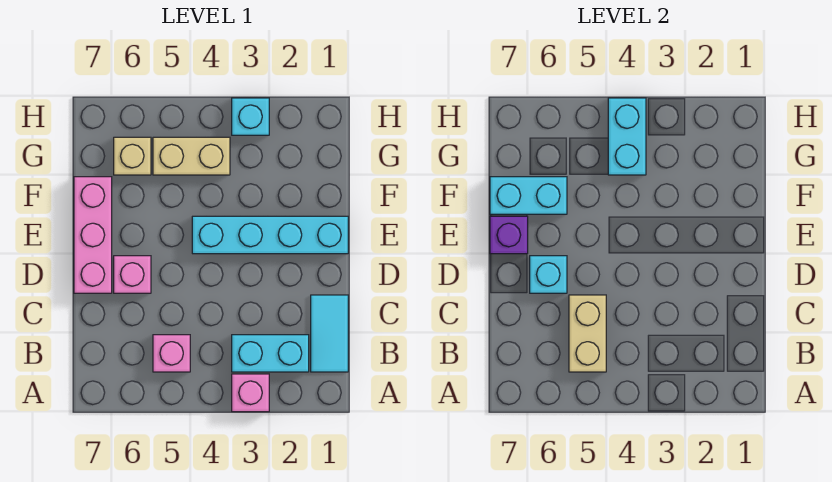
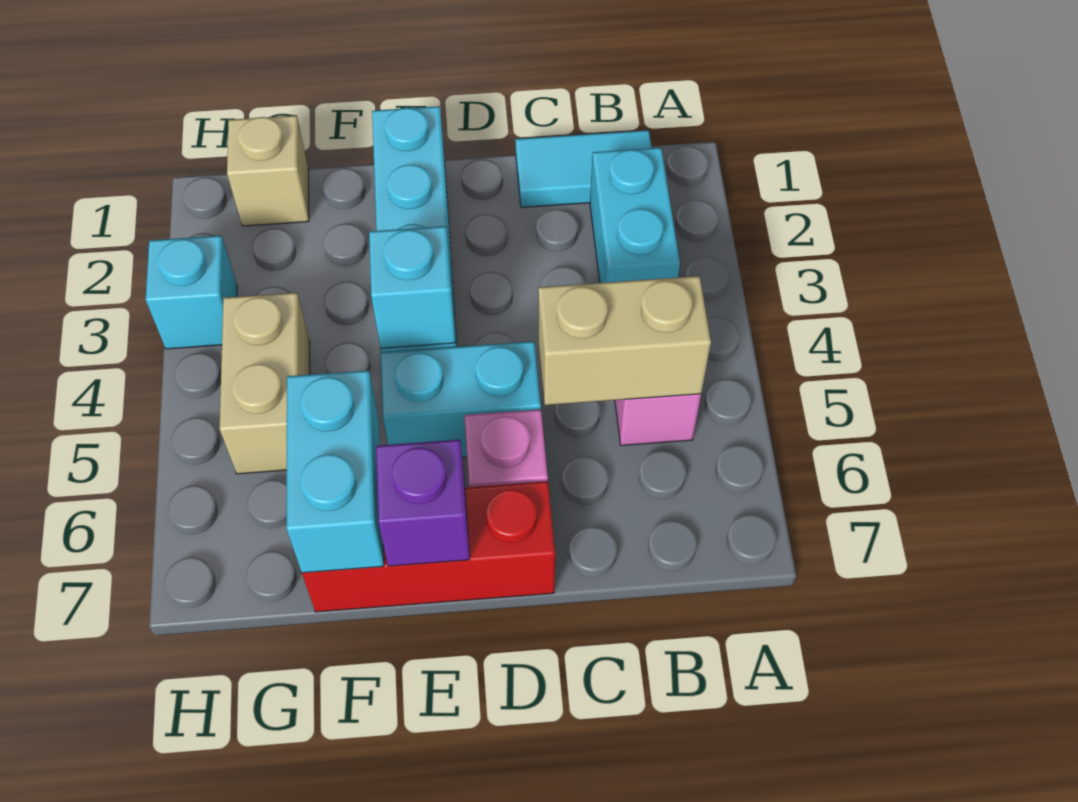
pink brick A3 level 1 -> none
cyan brick D6 level 2 -> cyan brick E4 level 2
pink brick D7:F7 level 1 -> red brick D7:F7 level 1
cyan brick G4:H4 level 2 -> cyan brick D5:E5 level 1
tan brick G6 level 1 -> tan brick G1 level 1

